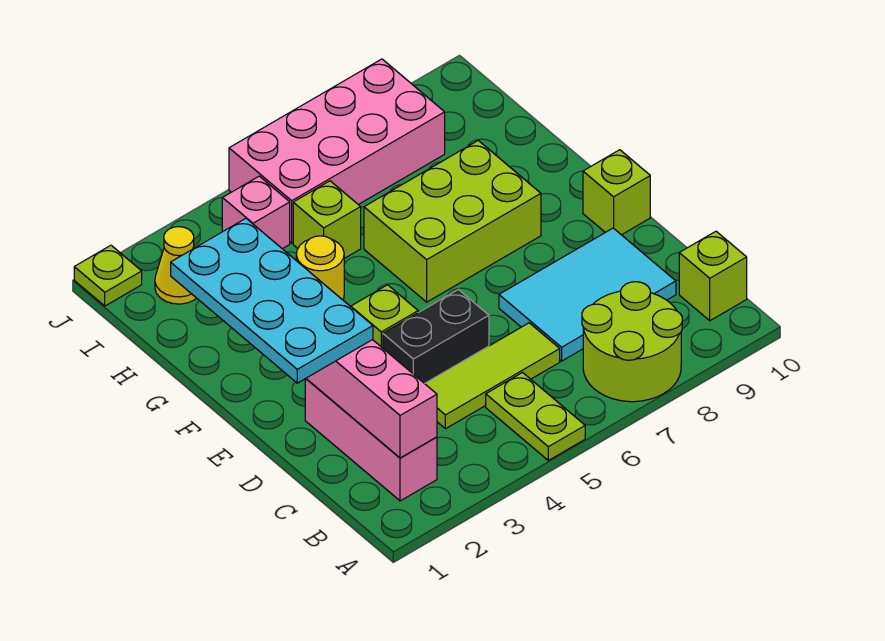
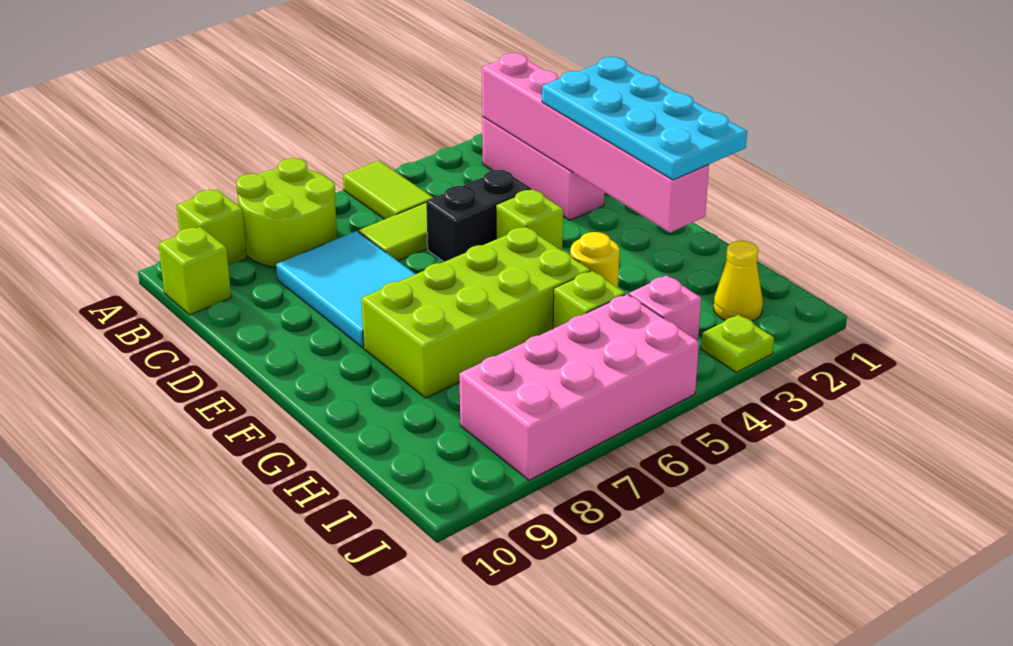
lime plate A5:B5 level 1 -> lime tile A5:B5 level 1
cyan tile C7:D9 level 1 -> cyan tile C7:E8 level 1
lime brick E10 level 1 -> lime brick A9 level 1
lime brick F6:G8 level 1 -> lime brick F5:G8 level 1
lime plate J1 level 1 -> lime plate J3 level 1

